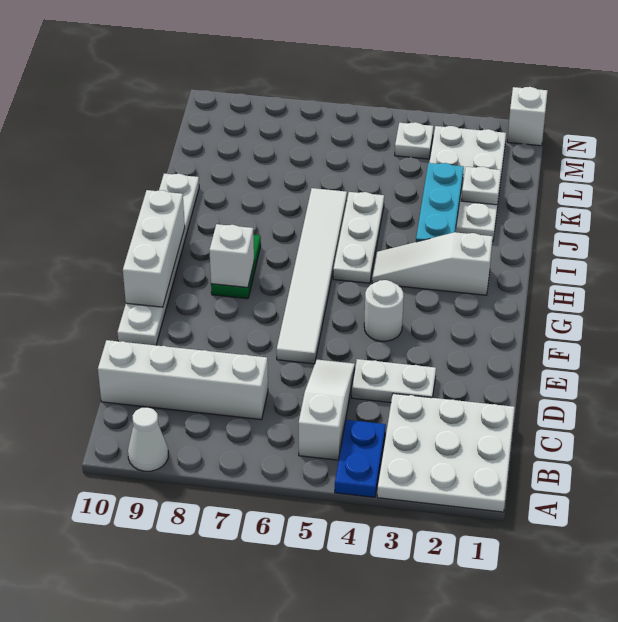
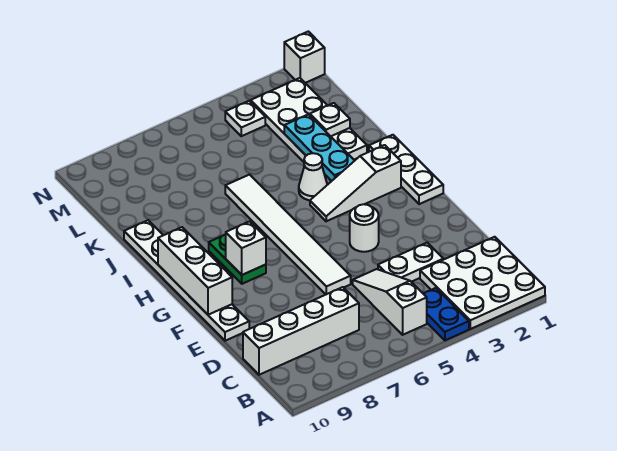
white cone A9 level 1 -> white cone I4 level 1
white plate H5:J5 level 1 -> white plate G1:I1 level 1

